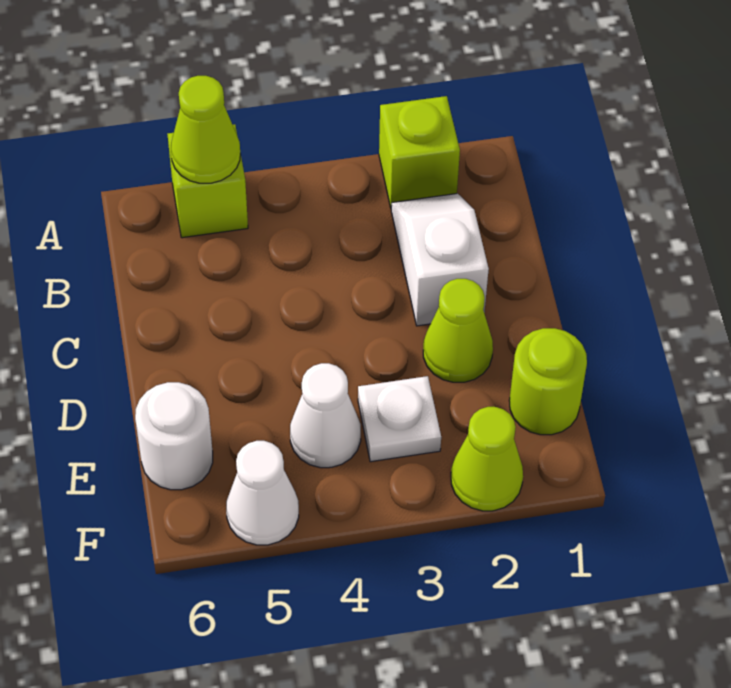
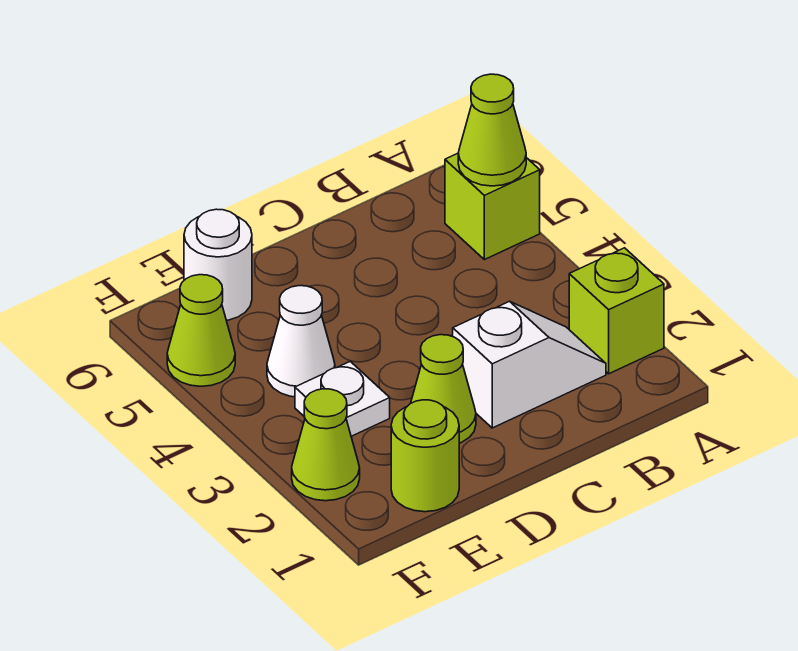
white cone F5 level 1 -> lime cone F5 level 1

